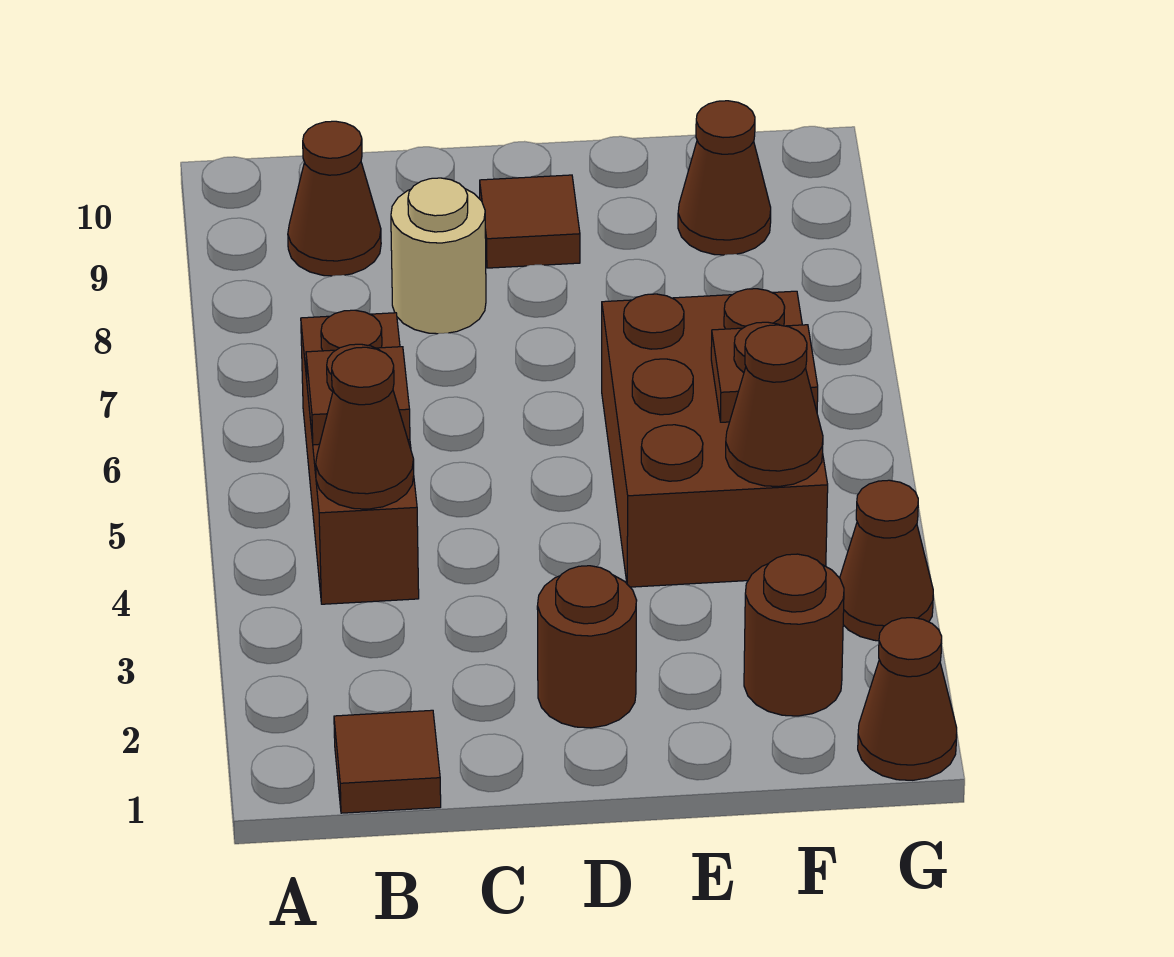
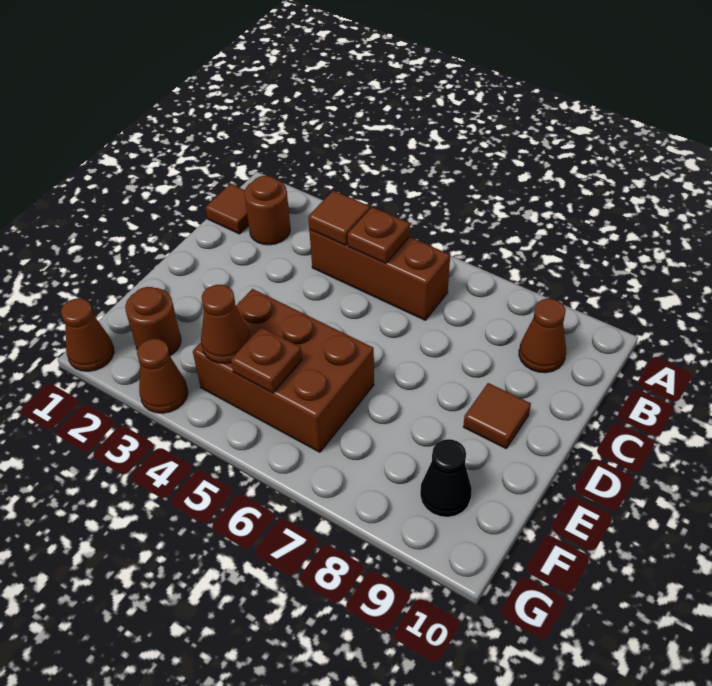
brown cone B4 level 2 -> brown tile B4 level 2
tan round brick C8 level 1 -> none
brown round brick D2 level 1 -> brown round brick B2 level 1
brown cone F9 level 1 -> black cone F9 level 1

